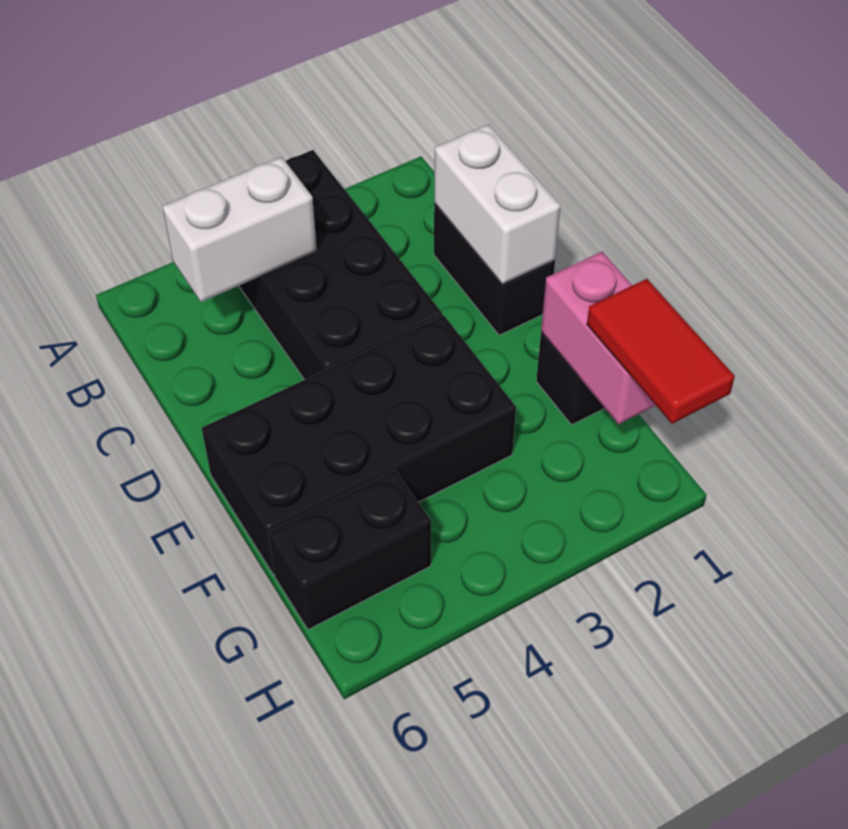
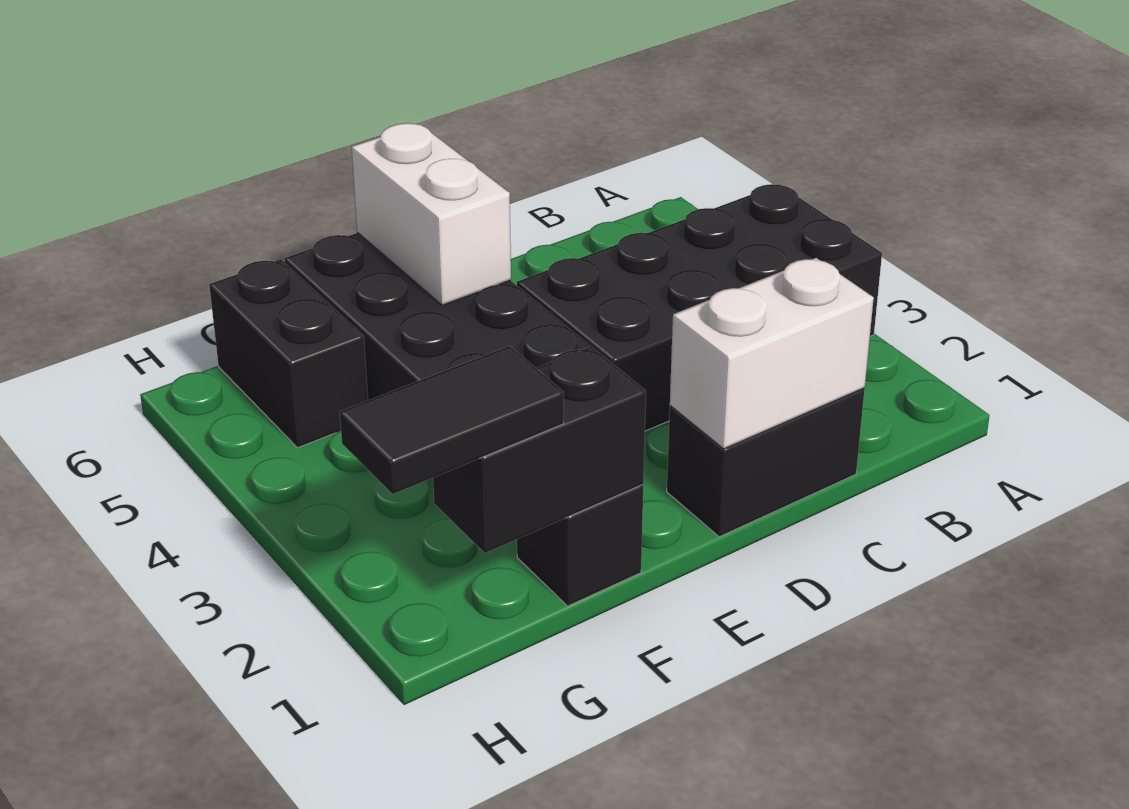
white brick B4:B5 level 2 -> white brick E5:E6 level 2
pink brick F1:G1 level 2 -> black brick F1:G1 level 2
red tile G1:H1 level 3 -> black tile G1:H1 level 3

